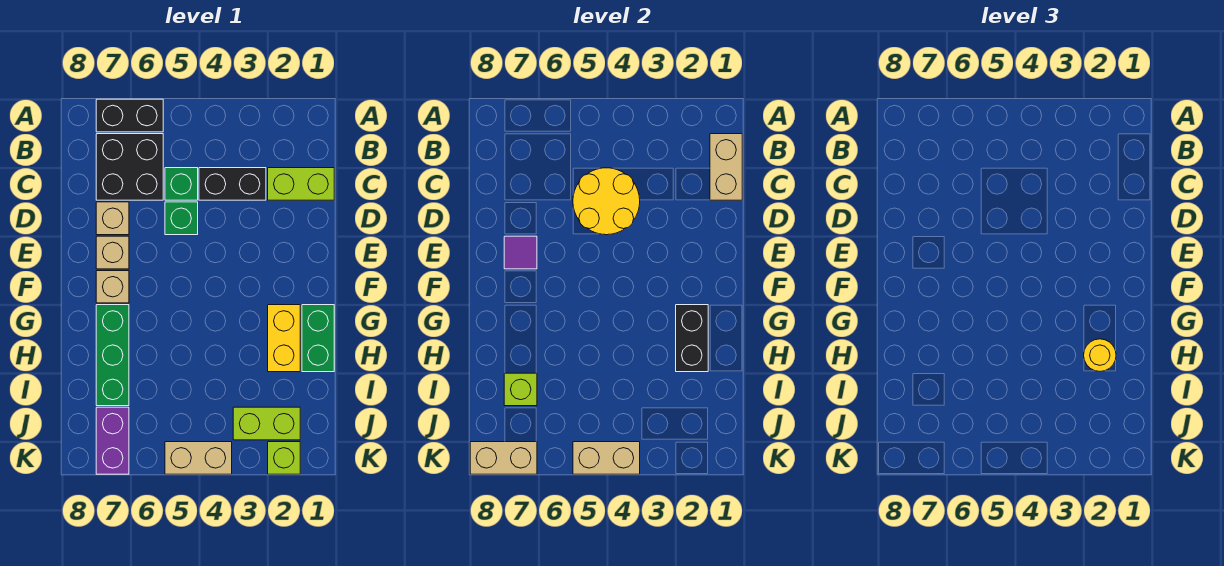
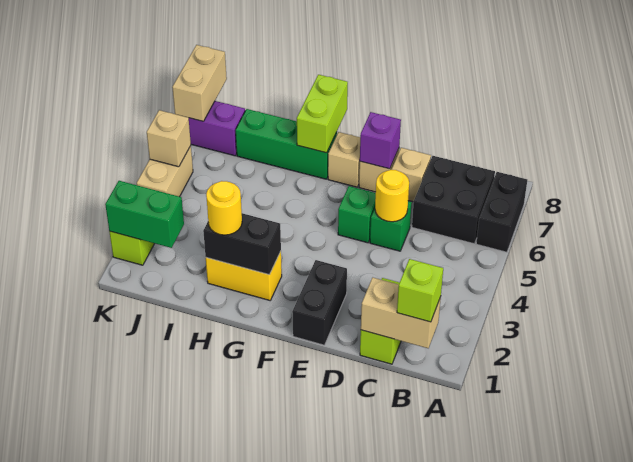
black brick C3:C4 level 1 -> black brick E1:E2 level 1
yellow round brick C4:D5 level 2 -> yellow round brick D5 level 2
green brick C5 level 1 -> green brick E5 level 1
purple tile E7 level 2 -> purple brick E7 level 2
green brick G1:H1 level 1 -> green brick J2:K2 level 2
lime brick I7 level 2 -> lime brick B1 level 3
lime brick J2:J3 level 1 -> lime brick G7:G8 level 2
tan brick K4:K5 level 2 -> tan brick K5 level 2

